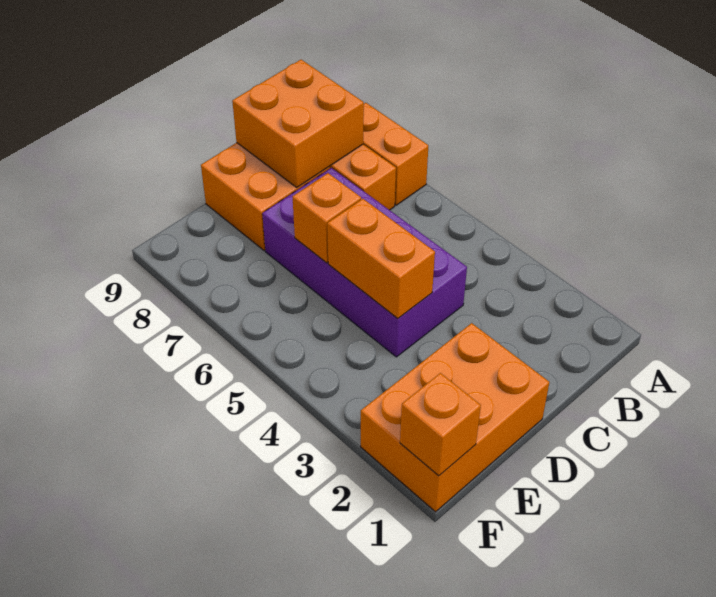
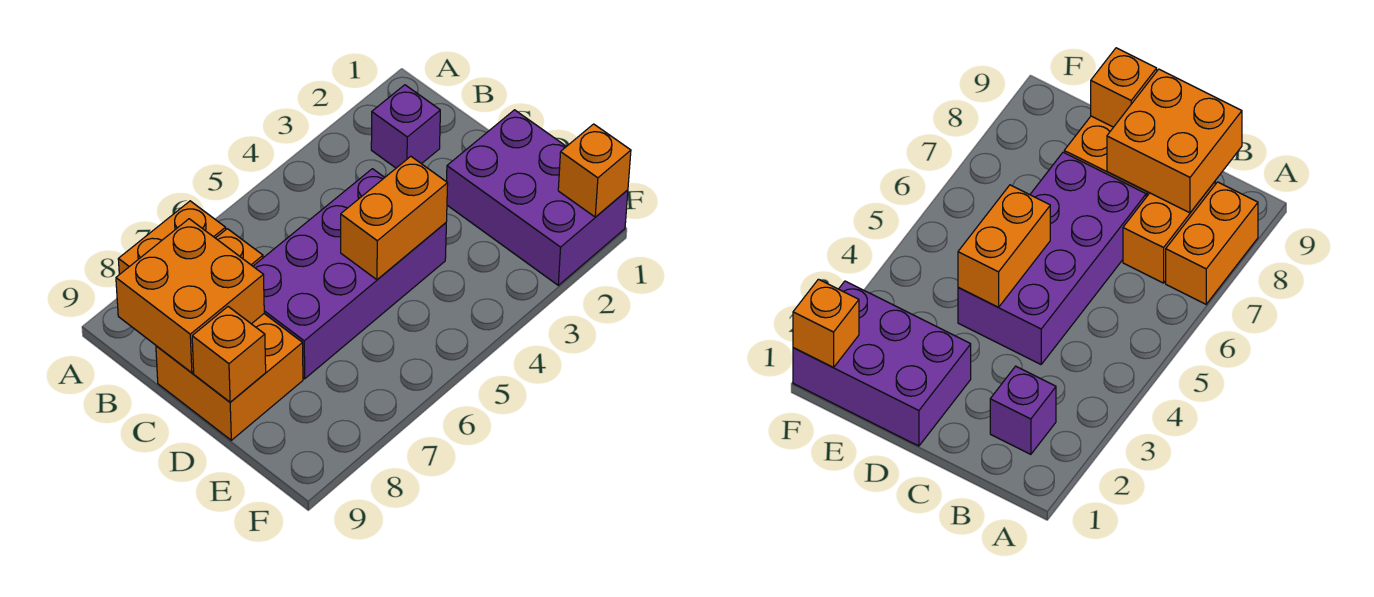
none -> purple brick B2 level 1
orange brick D1:F2 level 1 -> purple brick D1:F2 level 1
orange brick D6 level 2 -> orange brick D9 level 2

